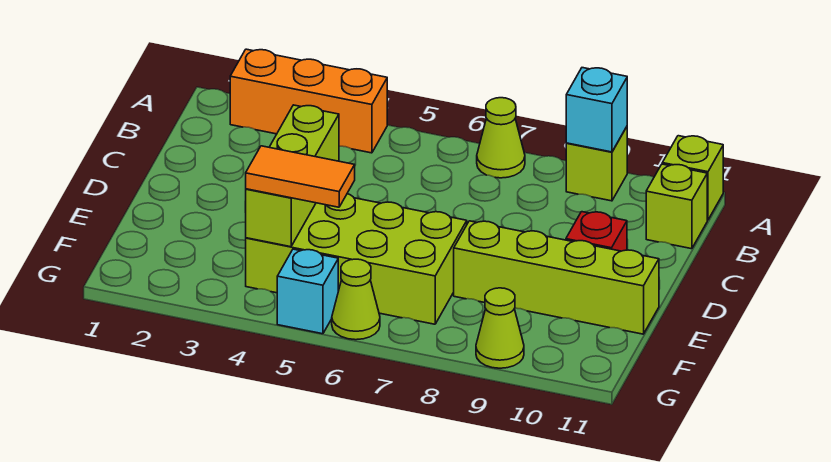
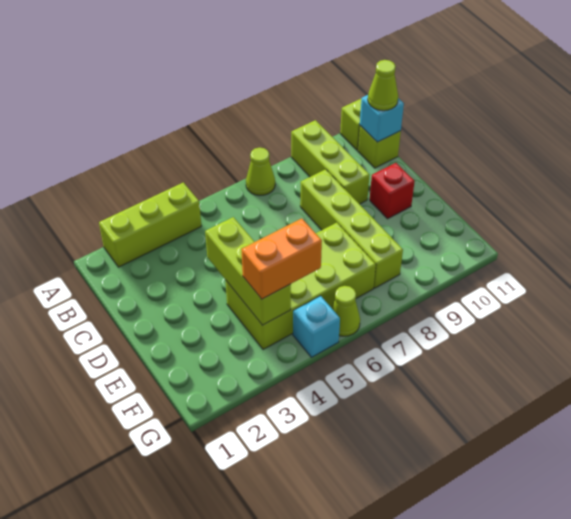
orange brick A2:A4 level 1 -> lime brick A2:A4 level 1
lime brick A9 level 1 -> lime brick A9:C9 level 1
cyan brick A9 level 2 -> cyan brick B11 level 2
lime brick E8:E11 level 1 -> lime brick C8:F8 level 1
orange tile F4:F5 level 3 -> orange brick F4:F5 level 3
lime cone G9 level 1 -> lime cone B11 level 3

